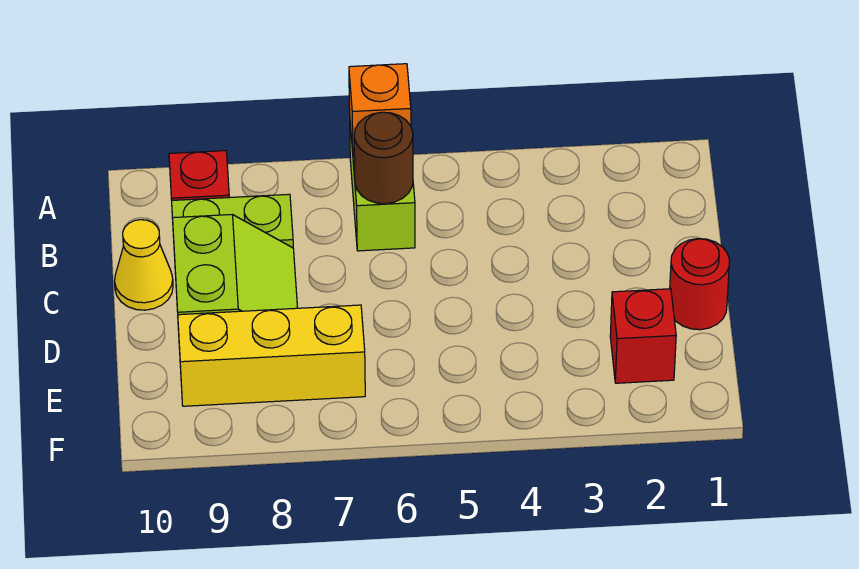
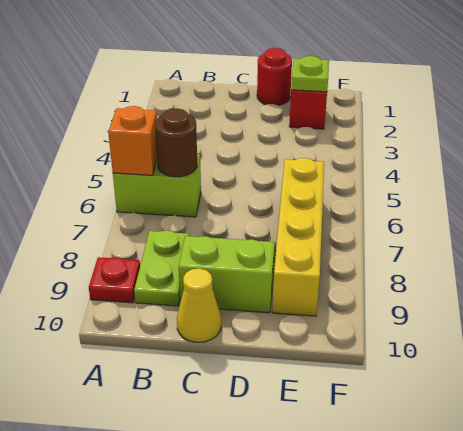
none -> lime plate E2 level 2
yellow brick E7:E9 level 1 -> yellow brick E6:E9 level 1

